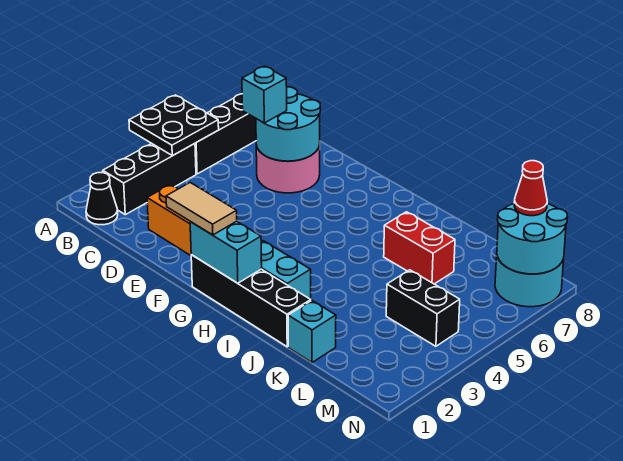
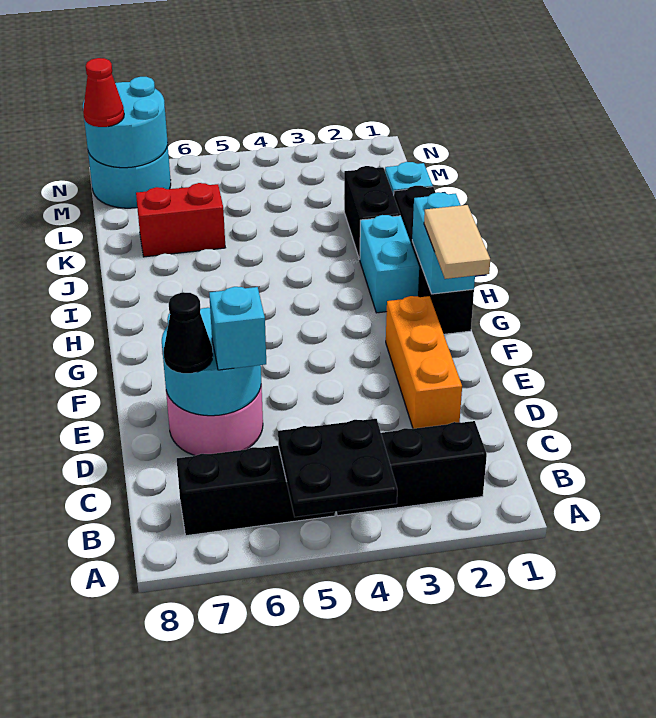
black cone B1 level 1 -> black cone D7 level 3
red brick J6:K6 level 1 -> red brick K6:K7 level 1
black brick L4:M4 level 1 -> black brick J2:K2 level 1

